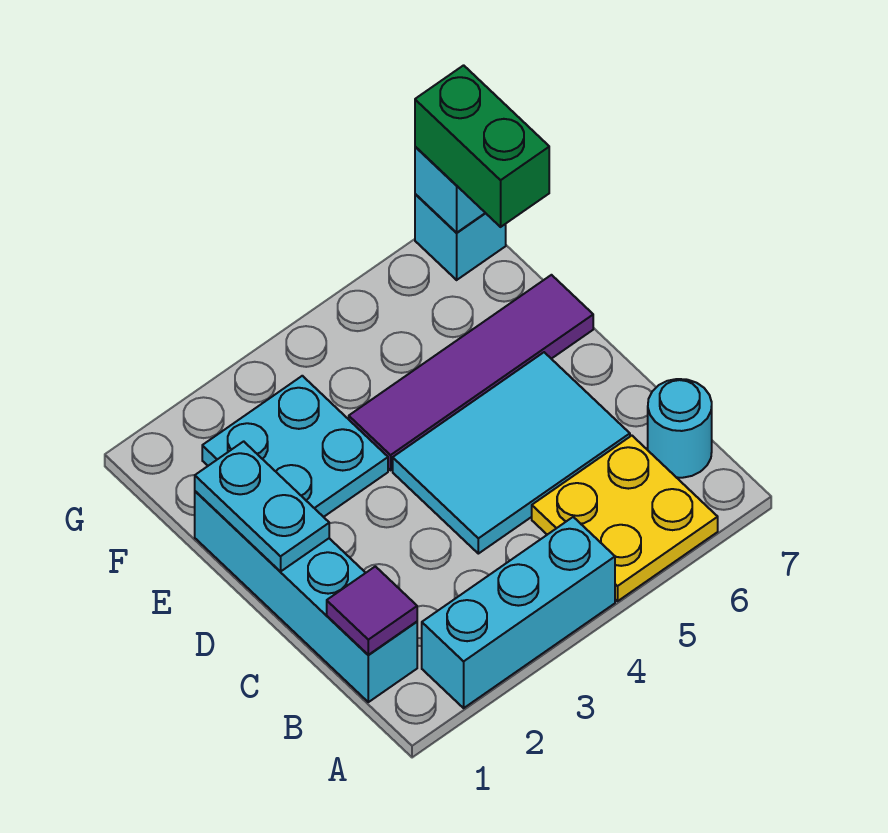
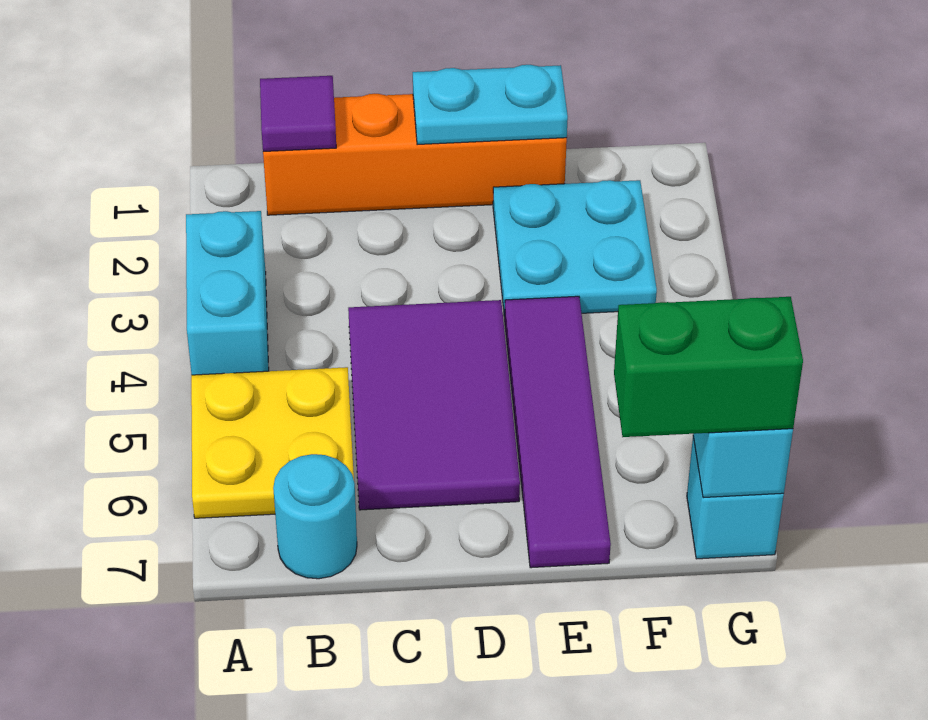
cyan brick A2:A4 level 1 -> cyan brick A3:A4 level 1
cyan brick B1:E1 level 1 -> orange brick B1:E1 level 1
cyan tile C4:D6 level 1 -> purple tile C4:D6 level 1

